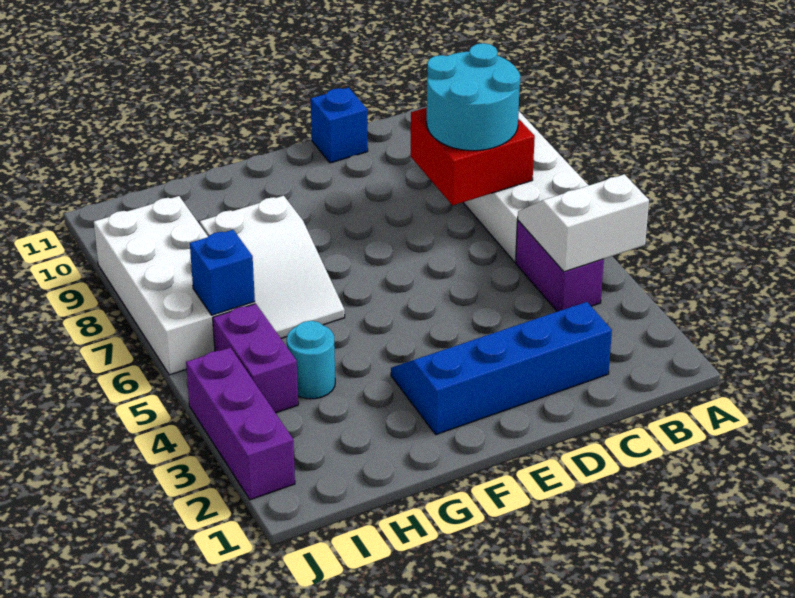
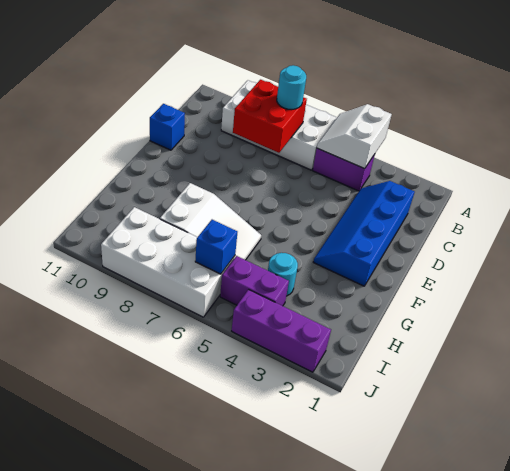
cyan round brick B7:C8 level 3 -> cyan round brick B7 level 3

